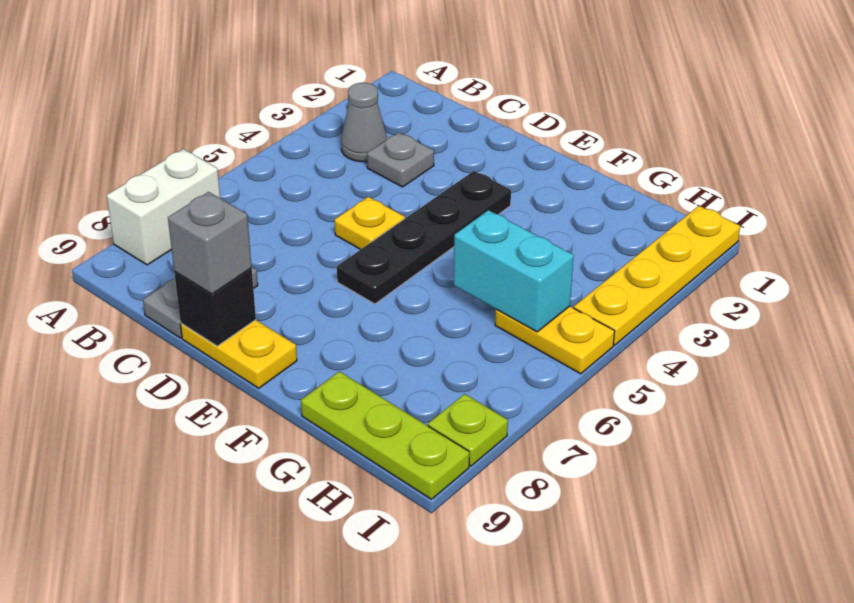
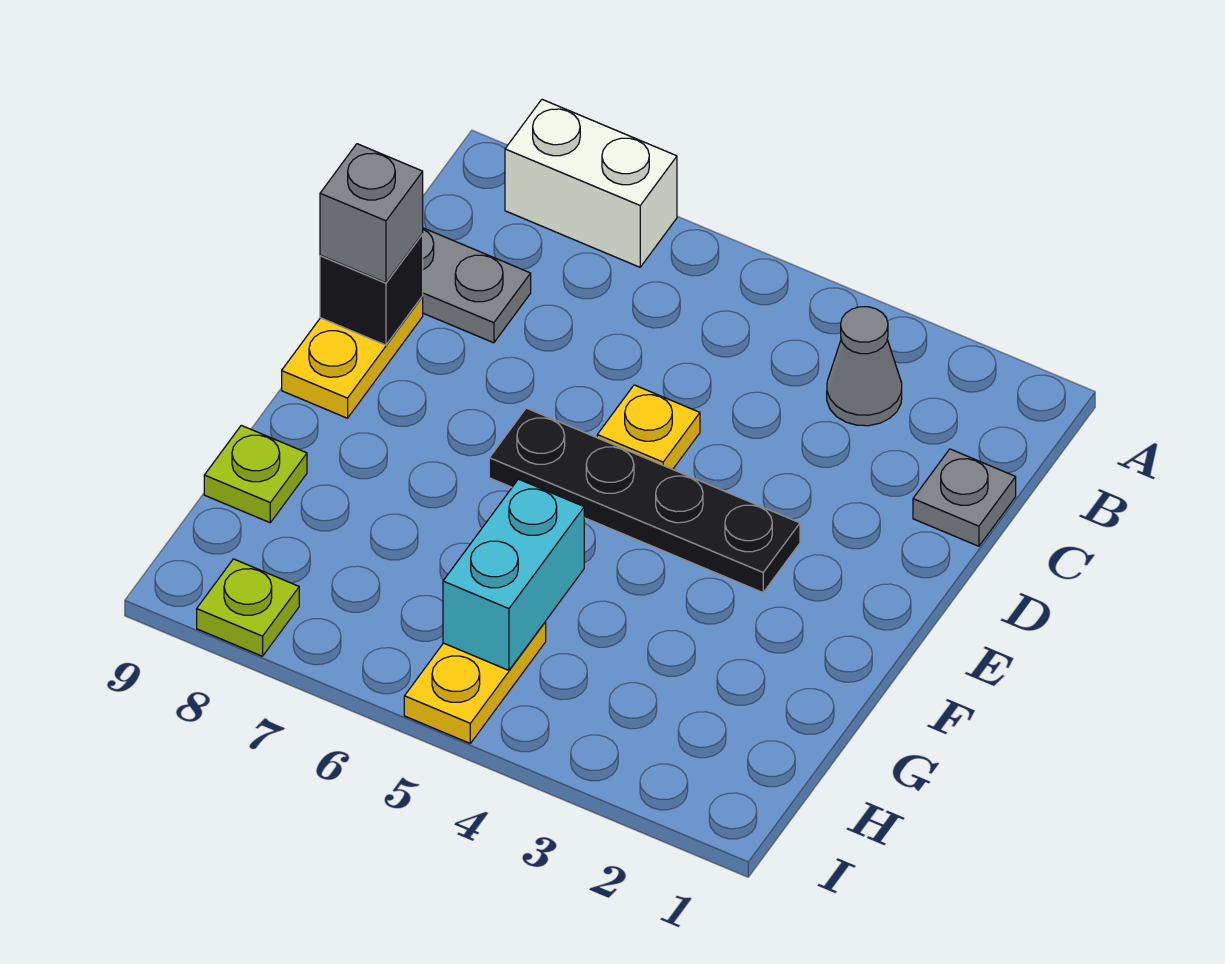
grey plate C3 level 1 -> grey plate C1 level 1
lime plate G9:I9 level 1 -> lime plate G9 level 1
yellow plate I1:I4 level 1 -> none

